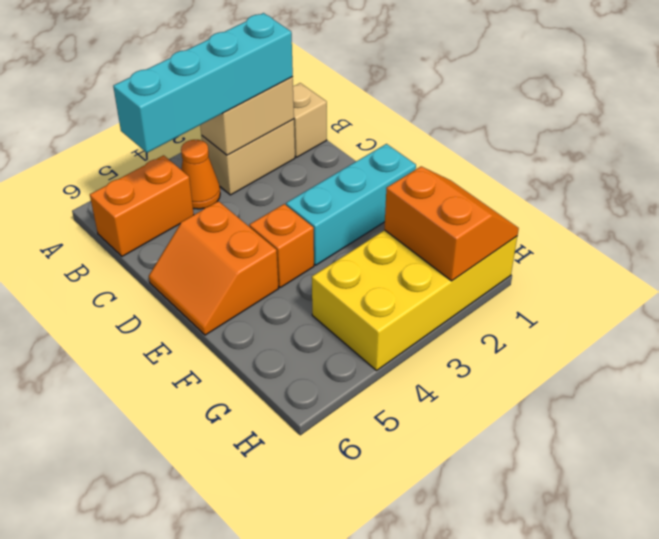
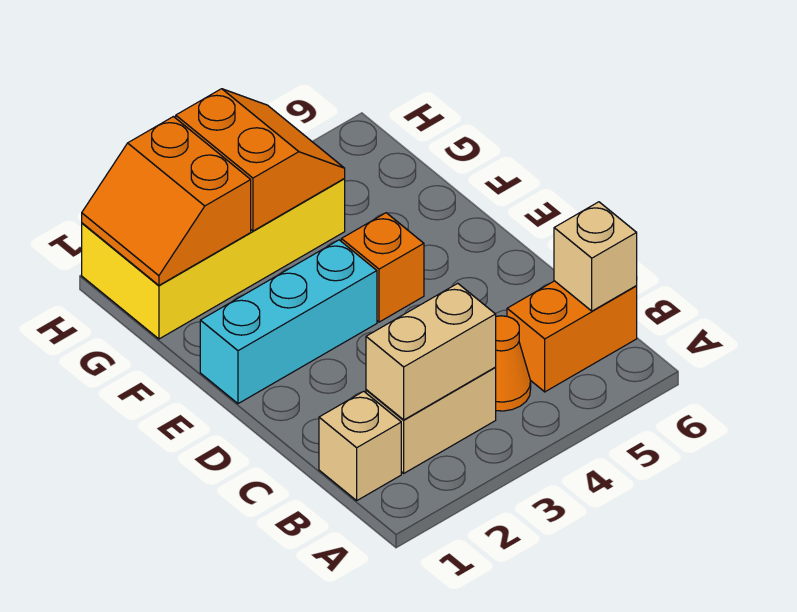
cyan brick B2:B5 level 3 -> none
none -> tan brick B6 level 2
orange slope D5:E6 level 1 top 5 -> orange slope G3:H4 level 2 top 3

